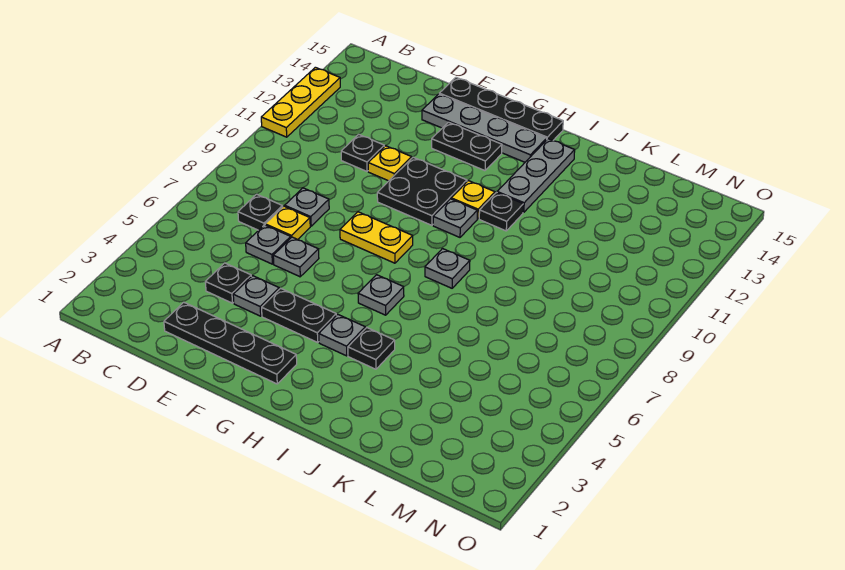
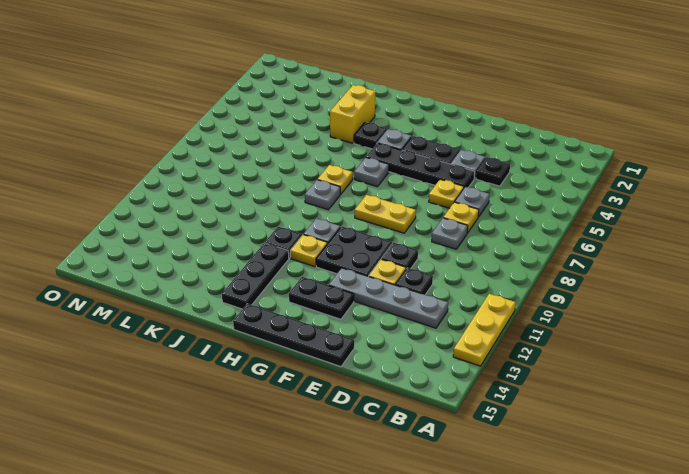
black plate C7 level 1 -> black plate E10 level 1
black plate D2:G2 level 1 -> black plate E5:H5 level 1
grey plate E6 level 1 -> yellow plate E6 level 1
grey plate E14:H14 level 1 -> grey plate C12:F12 level 1
none -> yellow plate I7 level 1
grey plate I12:I14 level 1 -> black plate I12:I14 level 1
none -> yellow brick J3:J4 level 1

